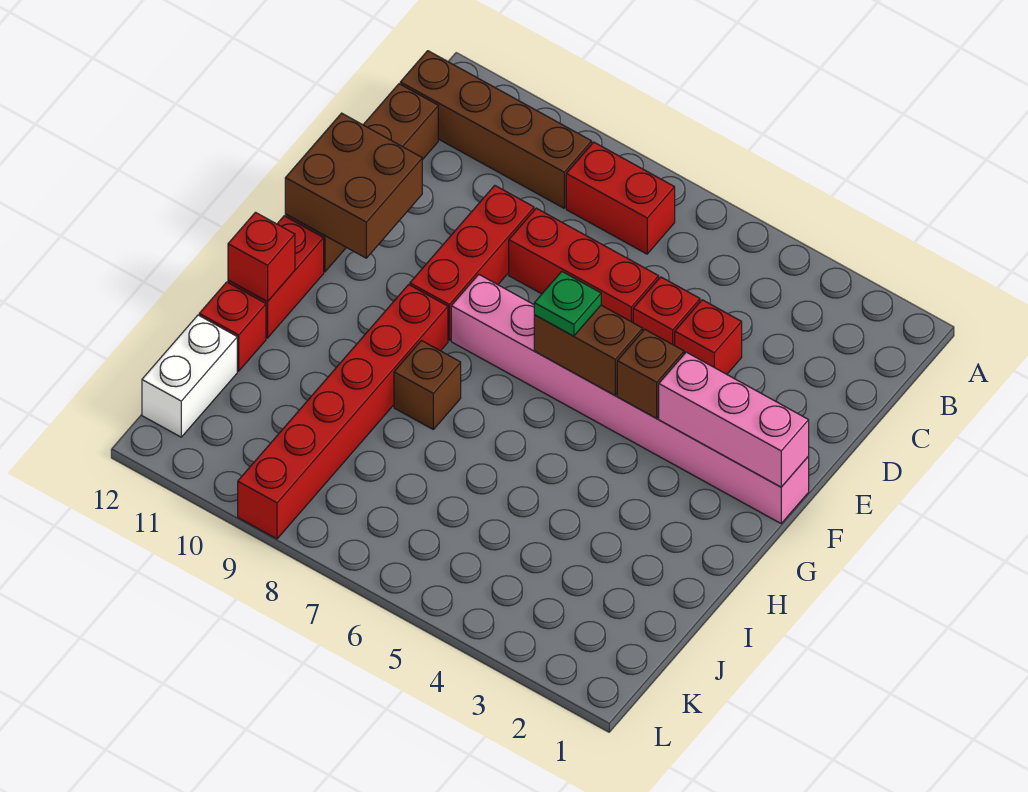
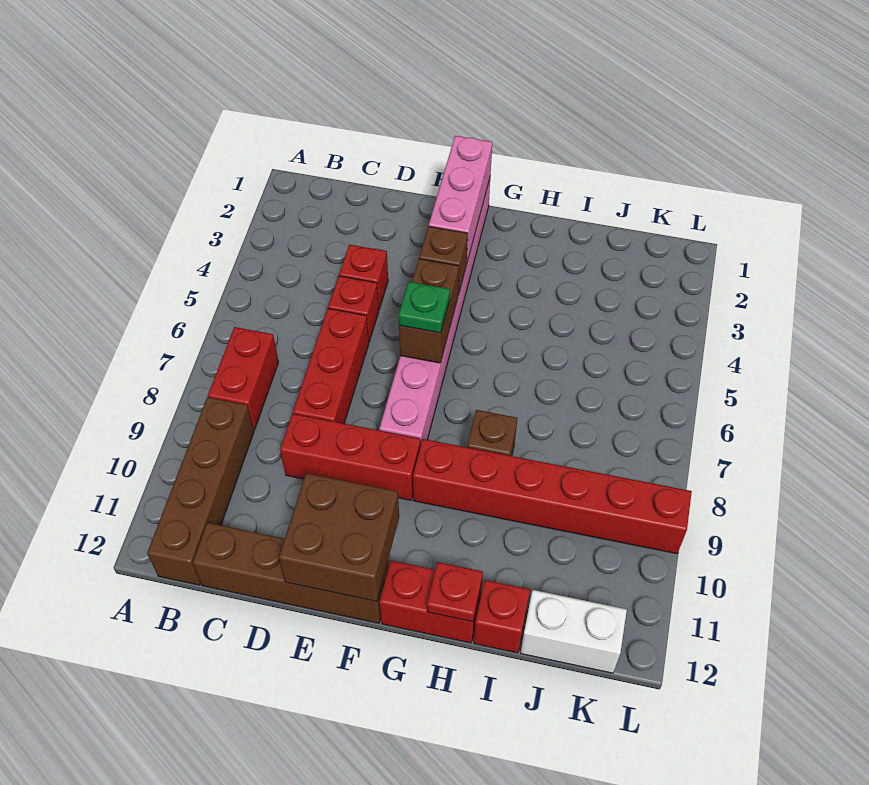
red brick H12 level 2 -> red plate H12 level 2

